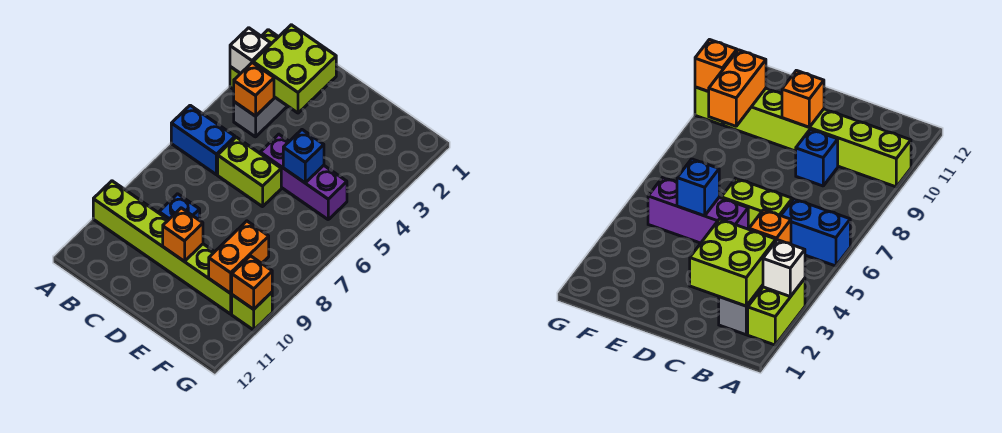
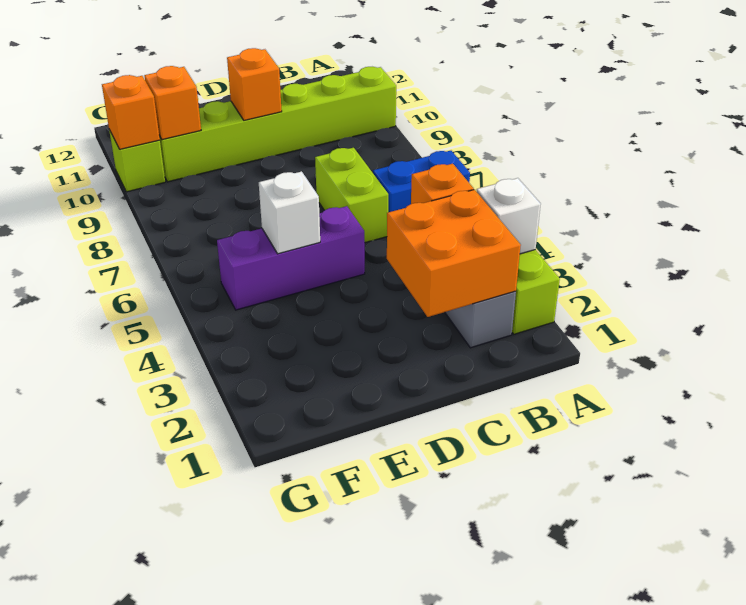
lime brick B2:C3 level 2 -> orange brick B2:C3 level 2
lime brick C6:D6 level 1 -> lime brick C6:C7 level 1
blue brick C9 level 1 -> none
blue brick E5 level 2 -> white brick E5 level 2
orange brick F9:F10 level 2 -> orange brick F10 level 2

